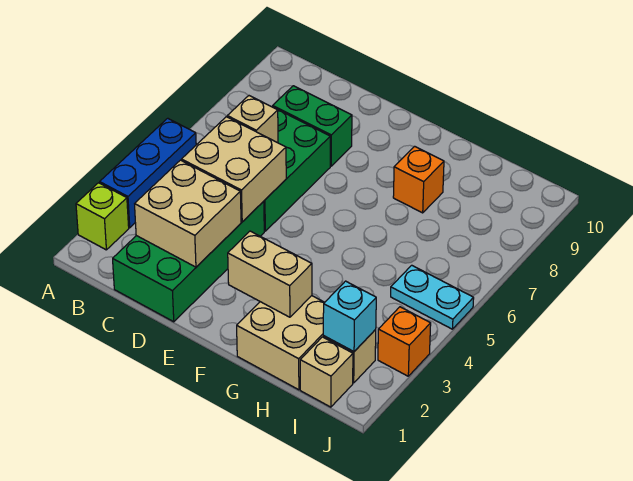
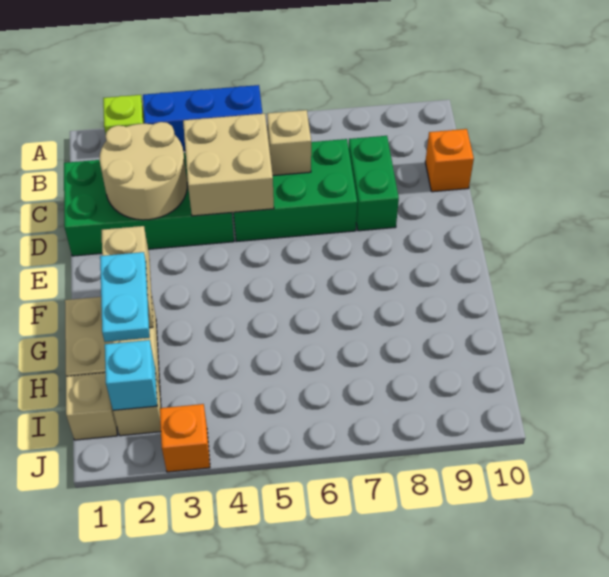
tan brick C2:D3 level 2 -> tan round brick C2:D3 level 2
orange brick G8 level 1 -> orange brick C10 level 1
cyan plate I5:J5 level 1 -> cyan plate G2:H2 level 3

